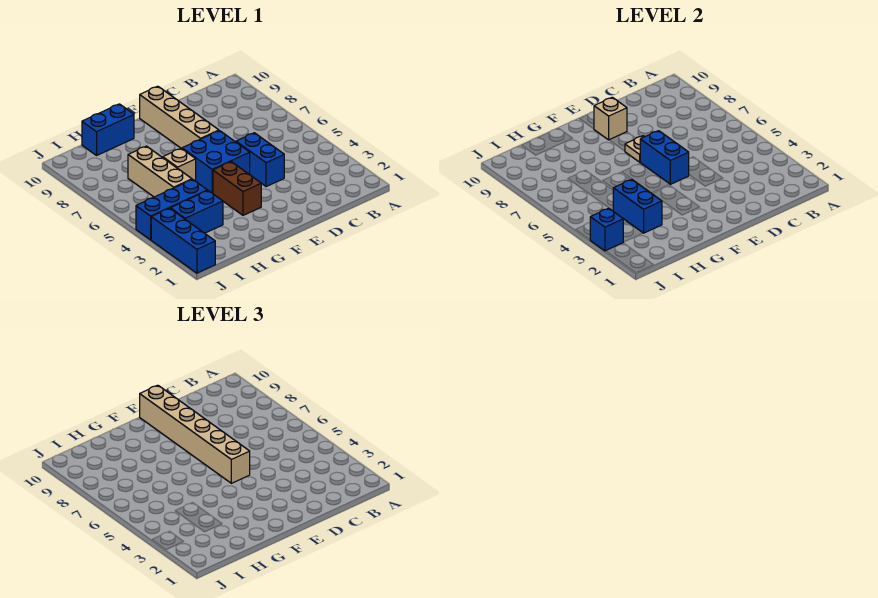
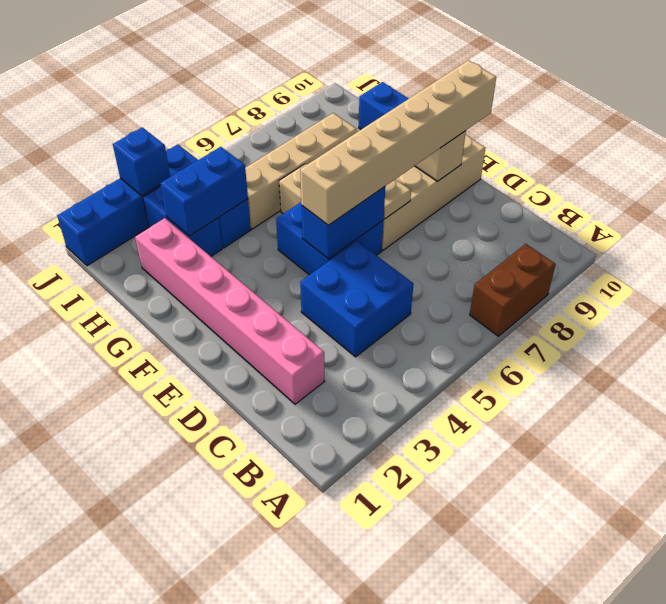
none -> pink brick C2:H2 level 1
blue brick D4:D5 level 1 -> blue brick C4:D5 level 1
brown brick F3:F4 level 1 -> brown brick A7:A8 level 1
tan brick H5:H7 level 1 -> tan brick H5:H8 level 1

